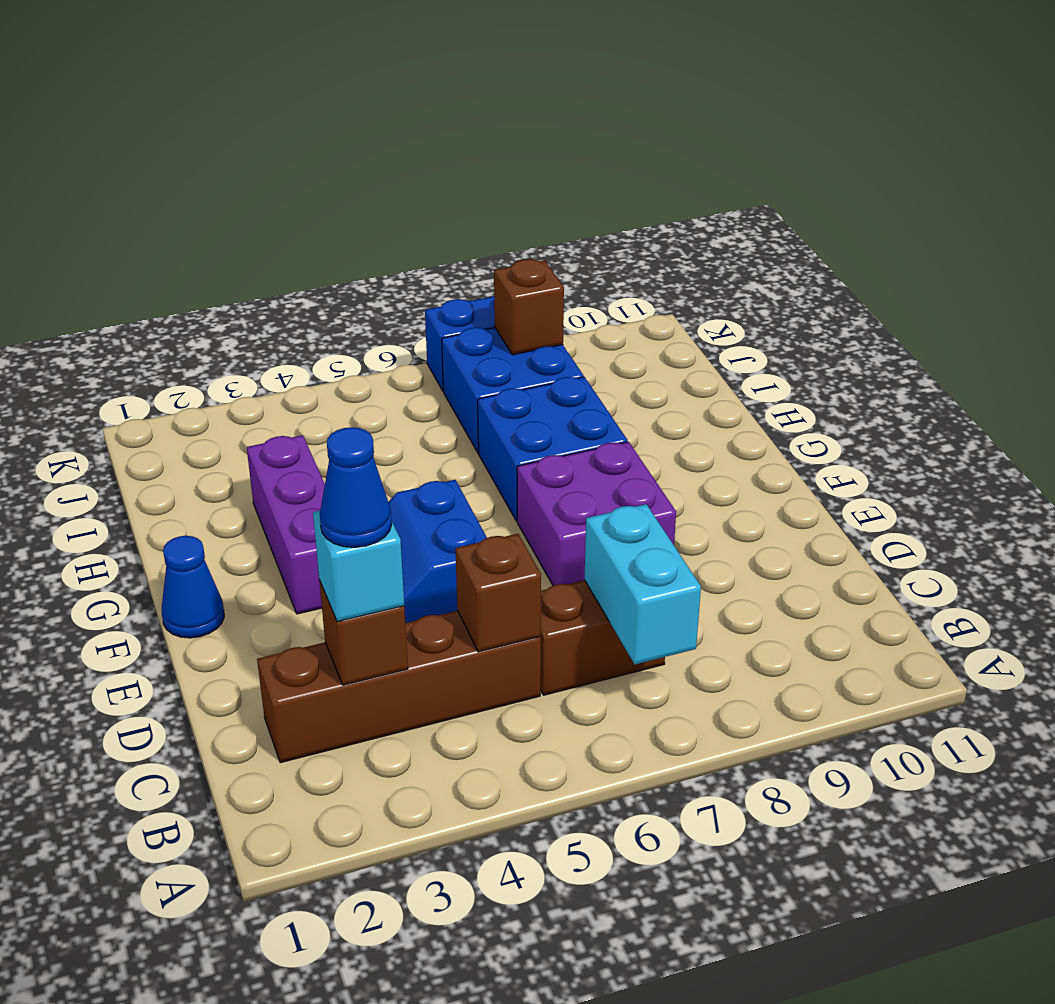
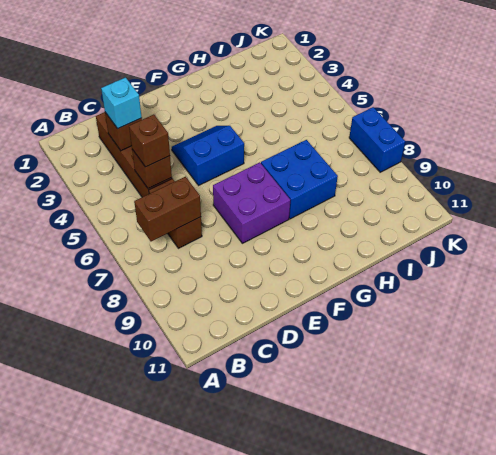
cyan brick B7:C7 level 2 -> brown brick B7:C7 level 2
blue cone C3 level 4 -> none
blue cone F1 level 1 -> none
purple brick F3:H3 level 1 -> none
blue brick I7:J8 level 1 -> none
brown brick J8 level 2 -> brown brick C5 level 3

